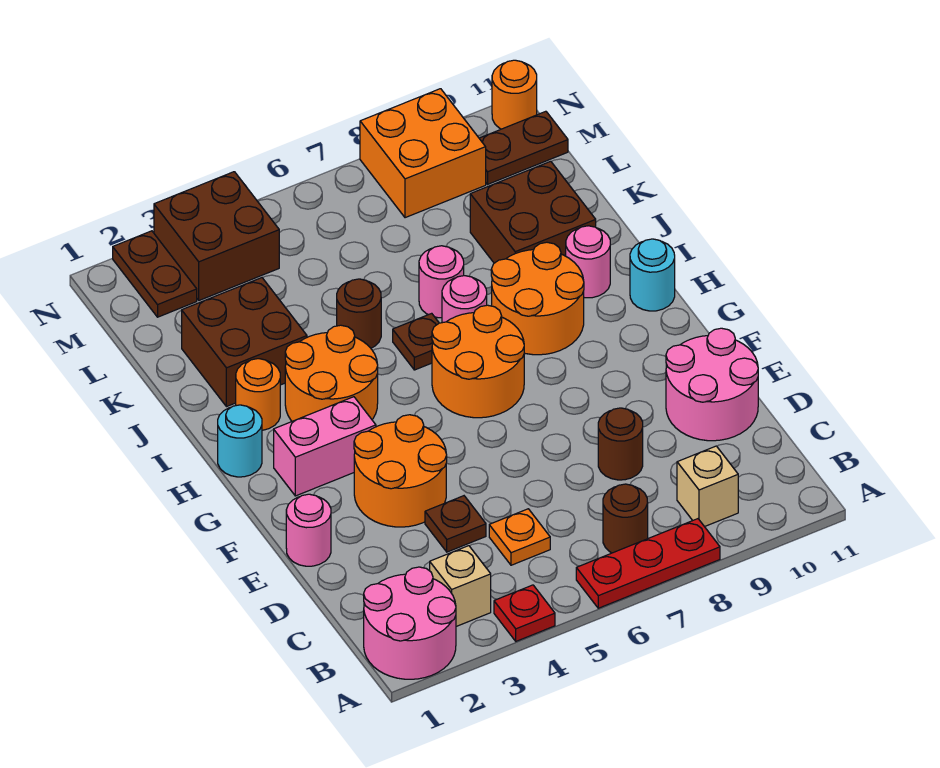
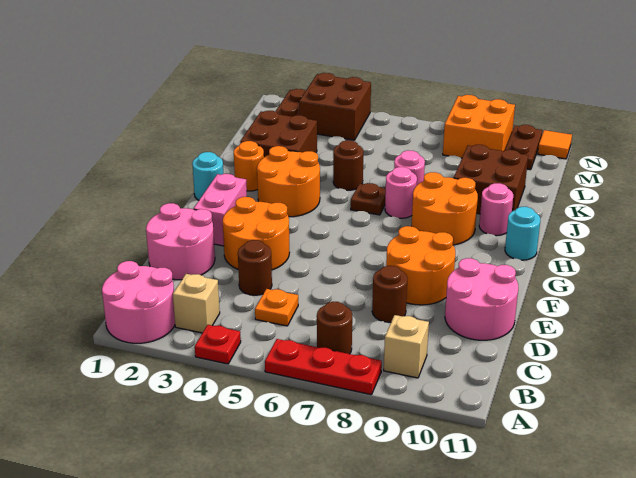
brown plate D4 level 1 -> brown round brick D4 level 1
pink round brick E1 level 1 -> pink round brick D1:E2 level 1
pink brick G2:G3 level 1 -> pink brick F2:G2 level 1
orange round brick G6:H7 level 1 -> orange round brick E8:F9 level 1
brown plate M10:M11 level 1 -> brown plate M10:N10 level 1
orange round brick N11 level 1 -> orange tile N11 level 1

